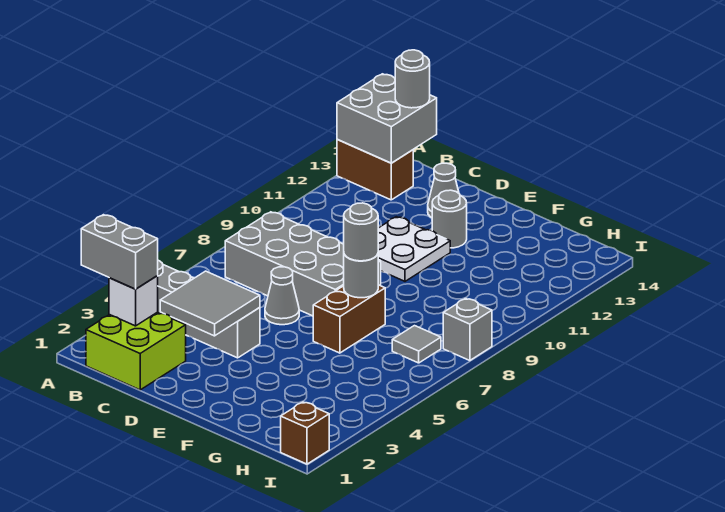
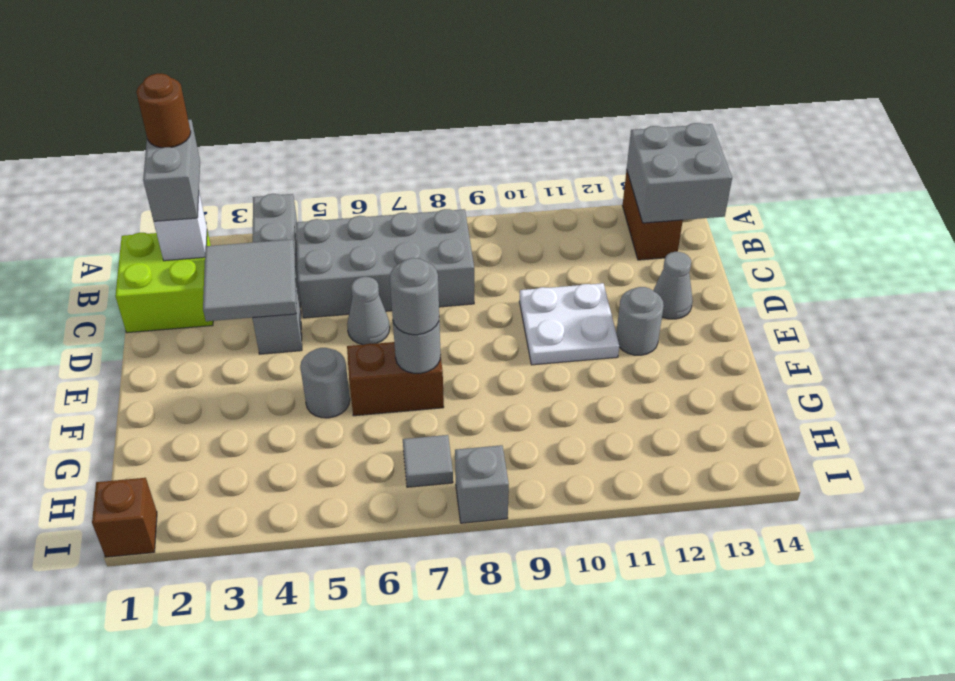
none -> brown round brick A2 level 4
grey brick B7:E8 level 1 -> grey brick B5:C8 level 1
grey round brick B14 level 3 -> grey round brick F5 level 1

